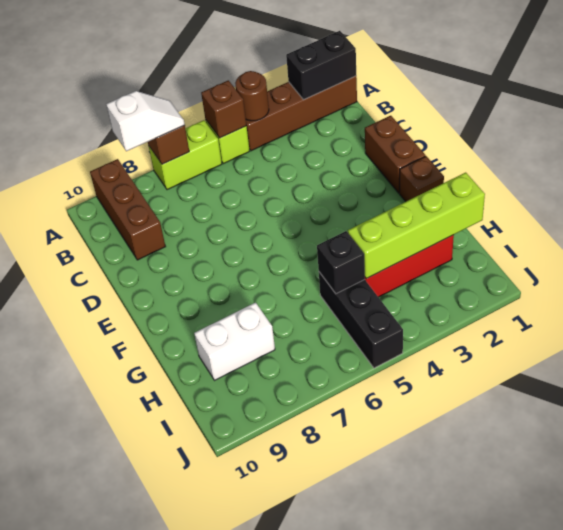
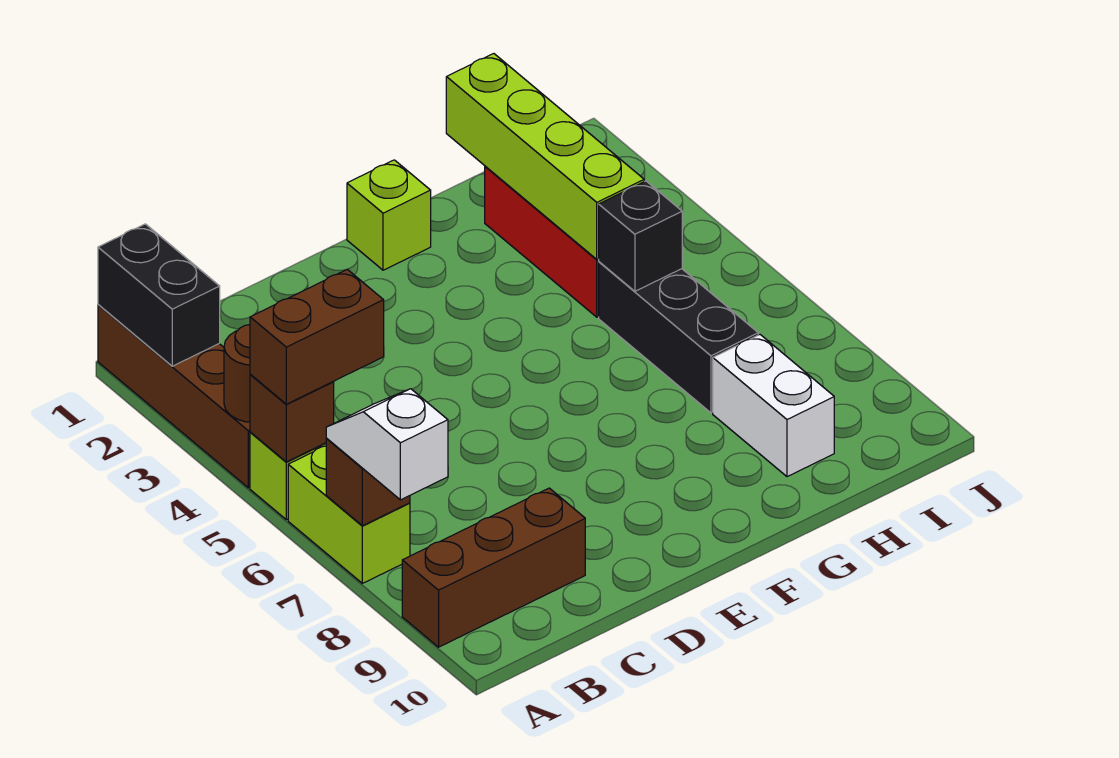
brown brick D1:E1 level 1 -> brown brick A5:B5 level 3
brown brick F1 level 1 -> lime brick F1 level 1
black brick H5:J5 level 1 -> black brick H5:H7 level 1

